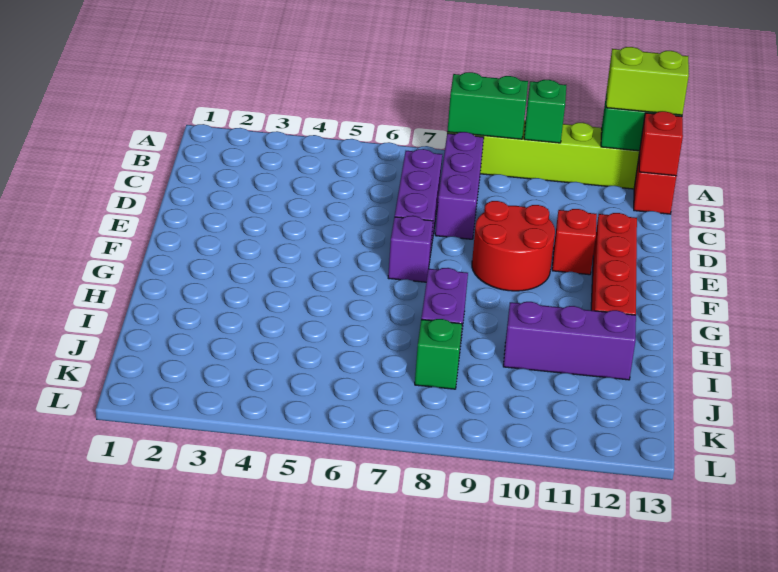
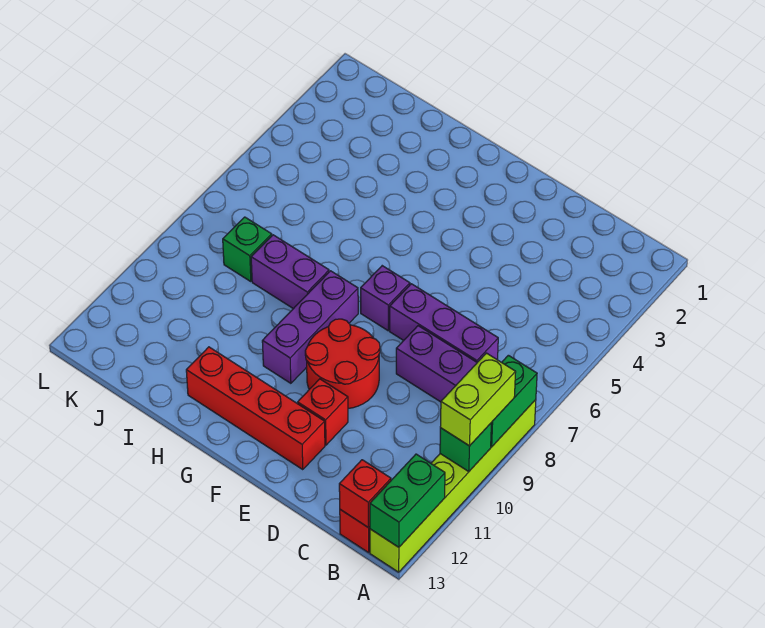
lime brick A12:A13 level 3 -> lime brick A9:A10 level 3
purple brick I10:I12 level 1 -> purple brick G8:G10 level 1

